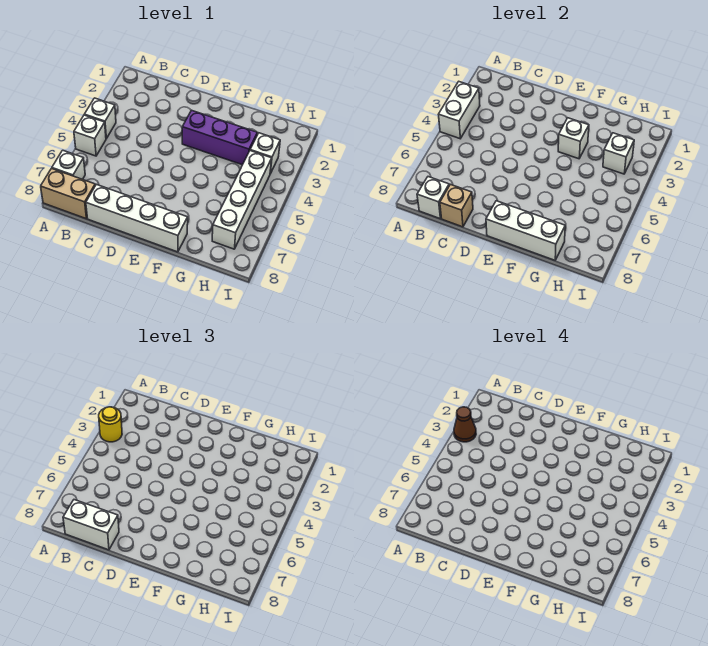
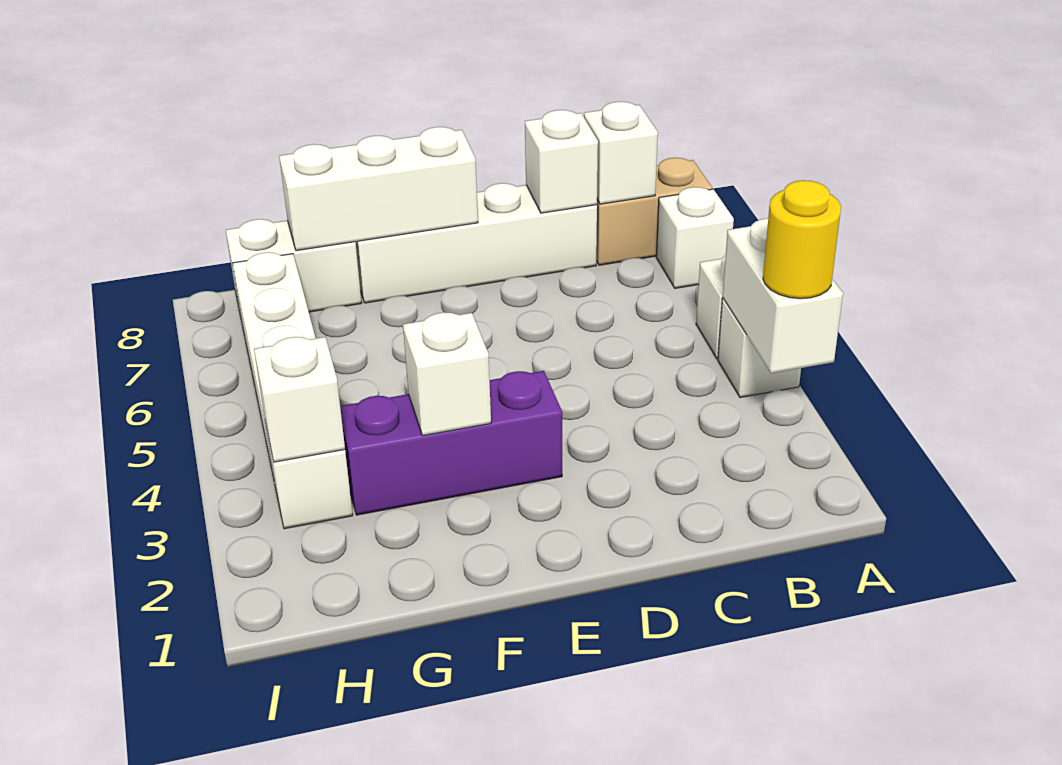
brown cone A3 level 4 -> none
white brick B8:C8 level 3 -> white brick G8:H8 level 1
tan brick C8 level 2 -> white brick C8 level 2

